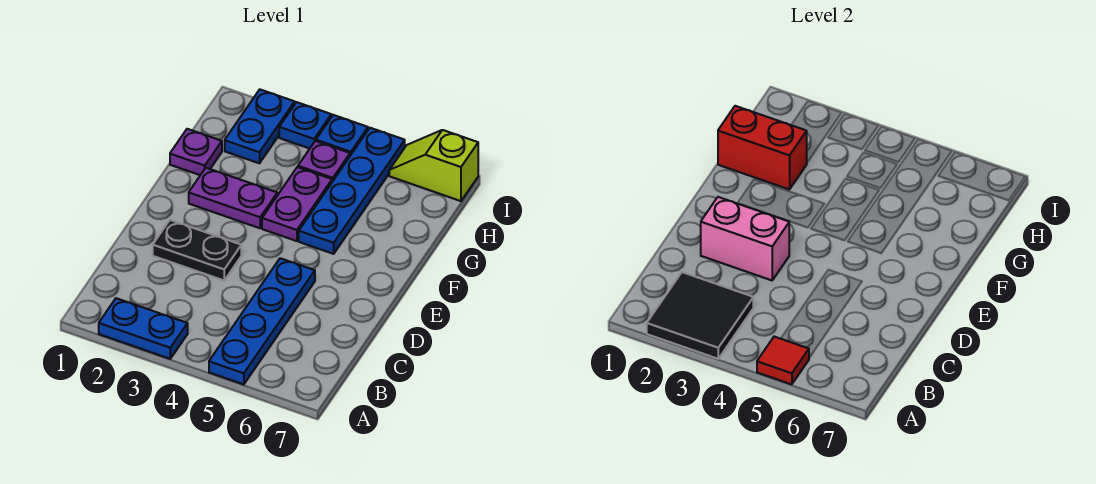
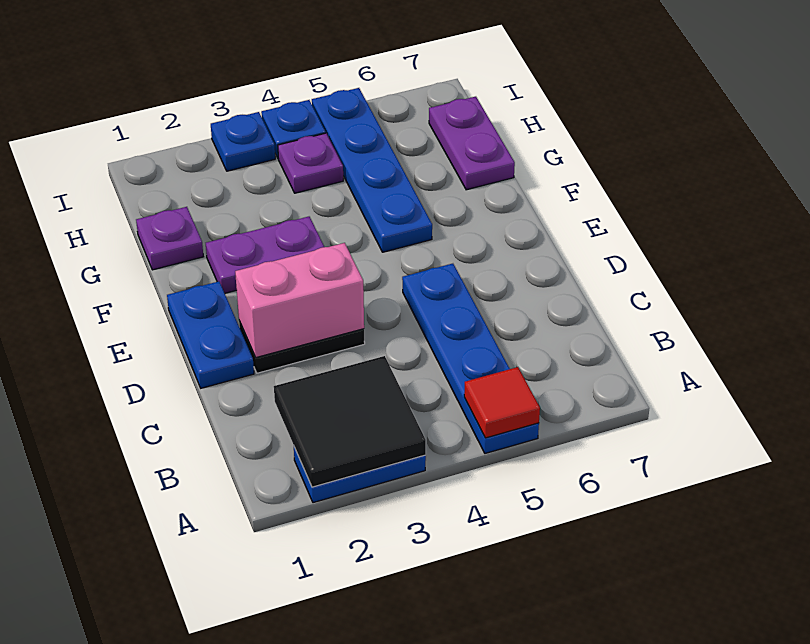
purple plate F4:G4 level 1 -> purple plate G7:H7 level 1
red brick G1:G2 level 2 -> none
blue plate H2:I2 level 1 -> blue plate D1:E1 level 1
lime slope I6:I7 level 1 top 7 -> none

